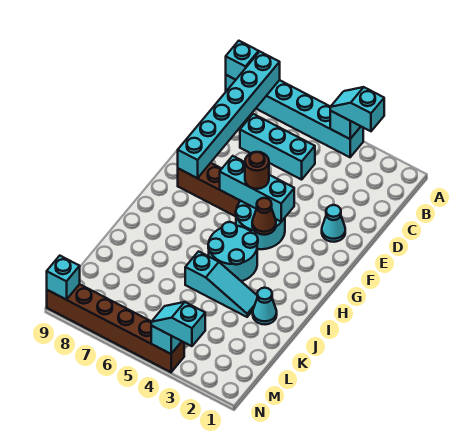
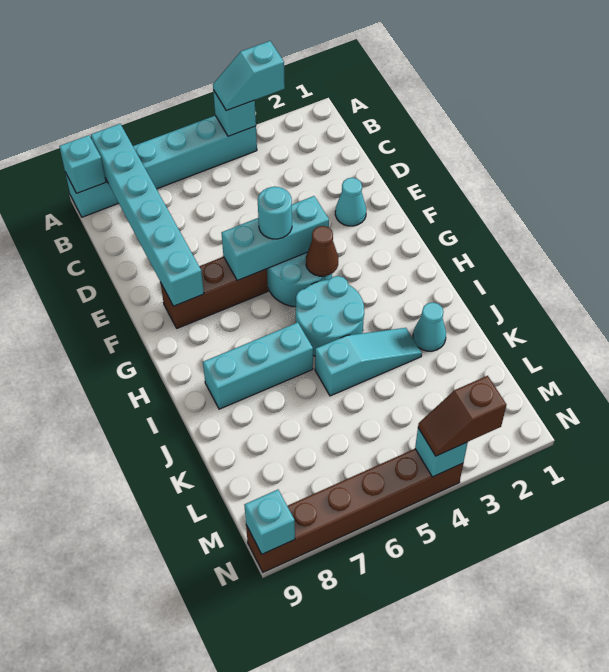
cyan brick C5:C7 level 1 -> cyan brick I6:I8 level 1
brown round brick F5 level 3 -> cyan round brick F5 level 3
cyan slope N3:N4 level 3 top 3 -> brown slope N3:N4 level 3 top 3

